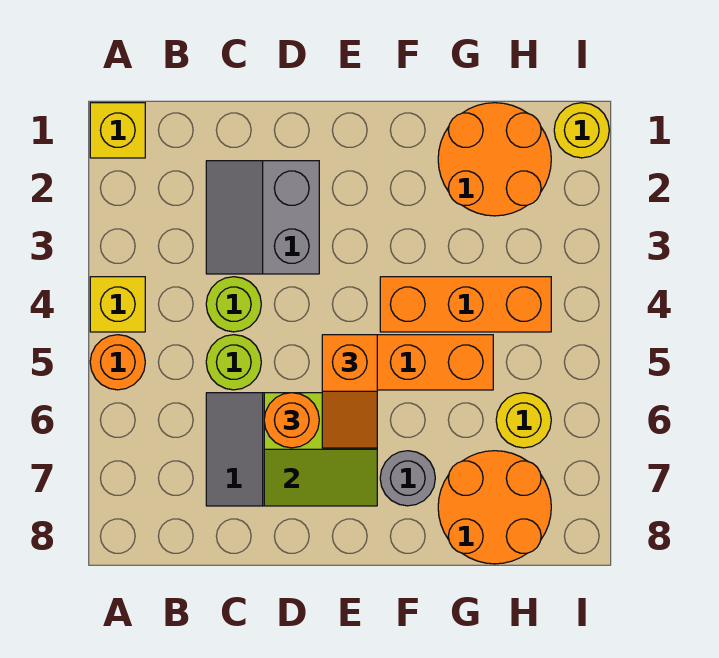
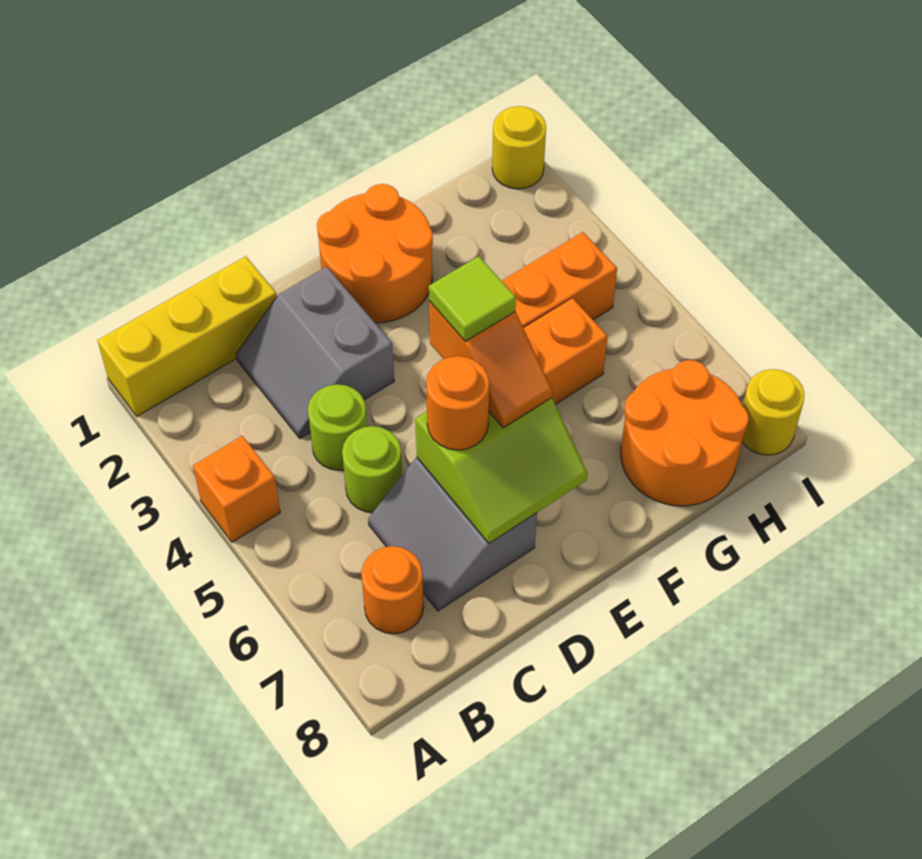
yellow brick A1 level 1 -> yellow brick A1:C1 level 1
yellow brick A4 level 1 -> orange brick A4 level 1
orange round brick A5 level 1 -> orange round brick B7 level 1
none -> lime tile E5 level 4
grey round brick F7 level 1 -> none
orange round brick G1:H2 level 1 -> orange round brick E1:F2 level 1
yellow round brick H6 level 1 -> yellow round brick I8 level 1

